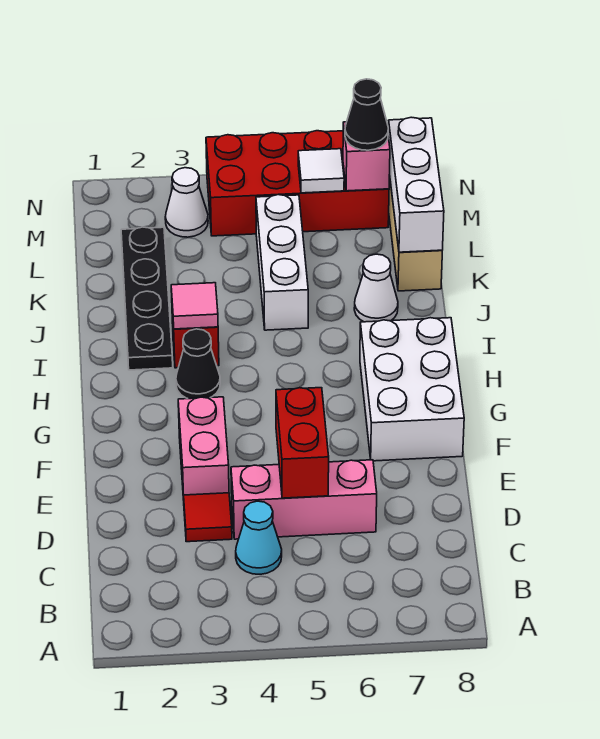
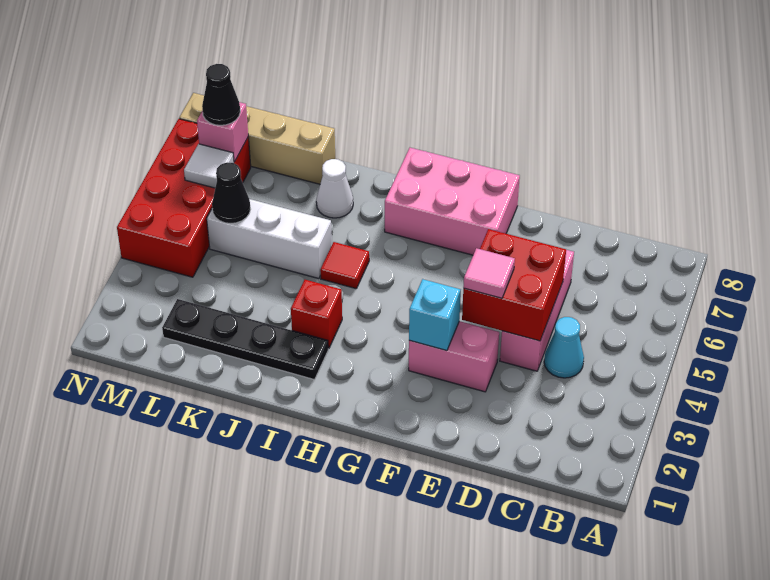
red tile D3 level 1 -> red tile I5 level 1
red brick D5:E5 level 2 -> red brick D4:E5 level 2
none -> cyan brick F3 level 2
white brick F7:H8 level 1 -> pink brick F7:H8 level 1
black cone H3 level 1 -> black cone L5 level 2
pink tile I3 level 2 -> pink tile E4 level 3
white brick K8:M8 level 2 -> none
white cone M3 level 1 -> none

